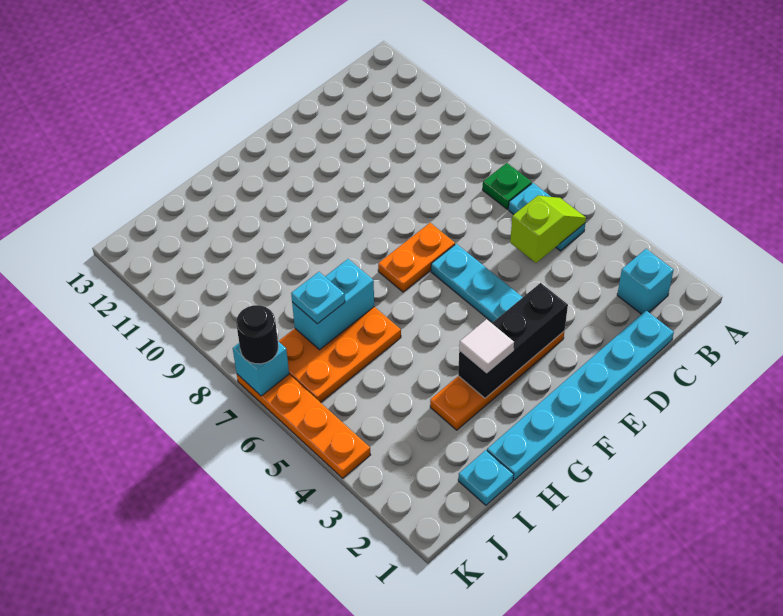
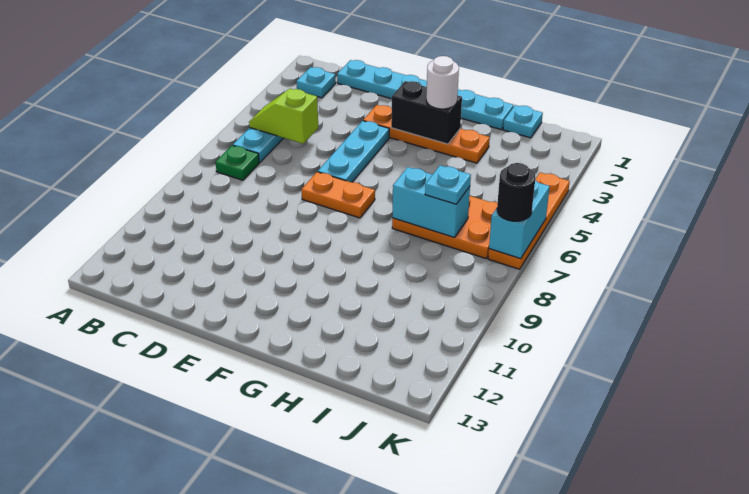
cyan brick B2 level 1 -> cyan plate B2 level 1
black brick E3:G3 level 2 -> black brick F3:G3 level 2
white tile G3 level 3 -> white round brick G3 level 3
cyan brick K7 level 2 -> cyan brick K6:K7 level 2

